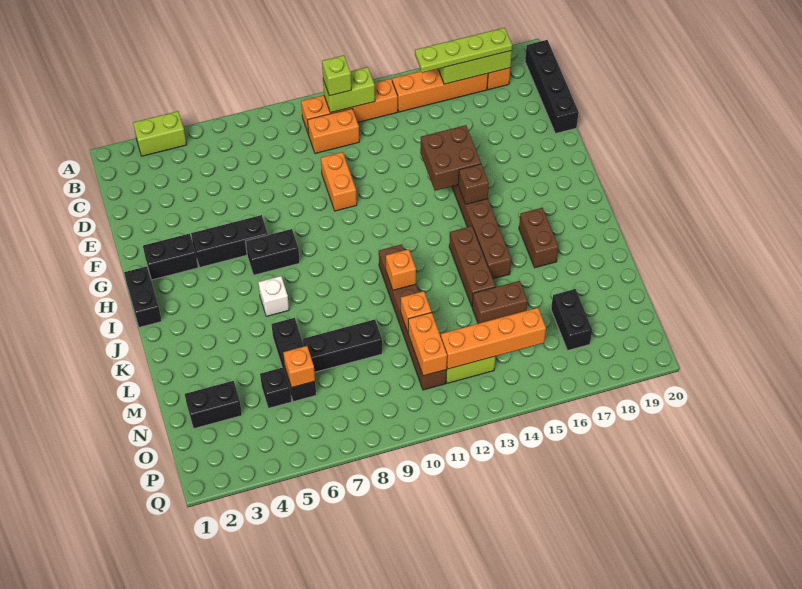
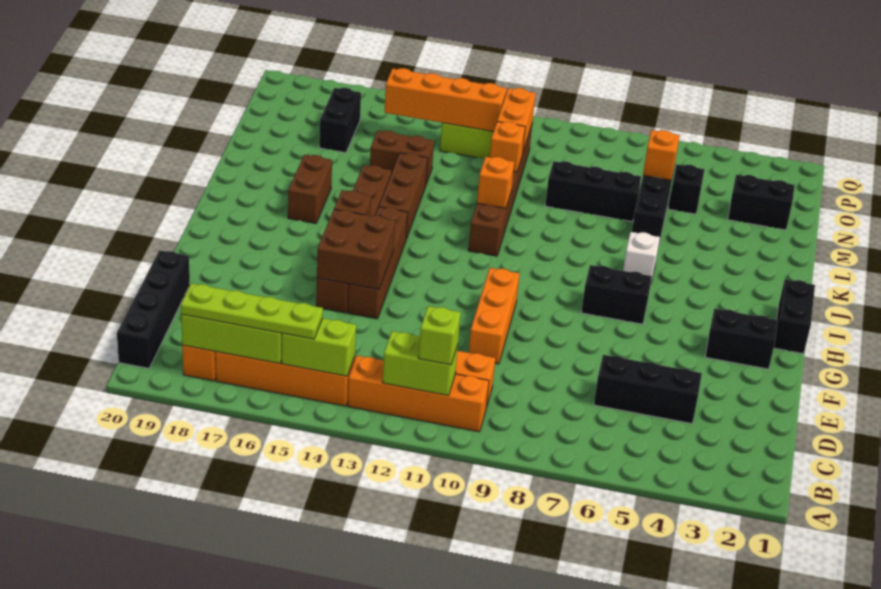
lime brick A3:A4 level 1 -> lime brick B14:B15 level 2
orange brick E10:F10 level 1 -> orange brick E10:G10 level 1
none -> brown brick F14:I14 level 1
black brick G4:G6 level 1 -> black brick D4:D6 level 1

